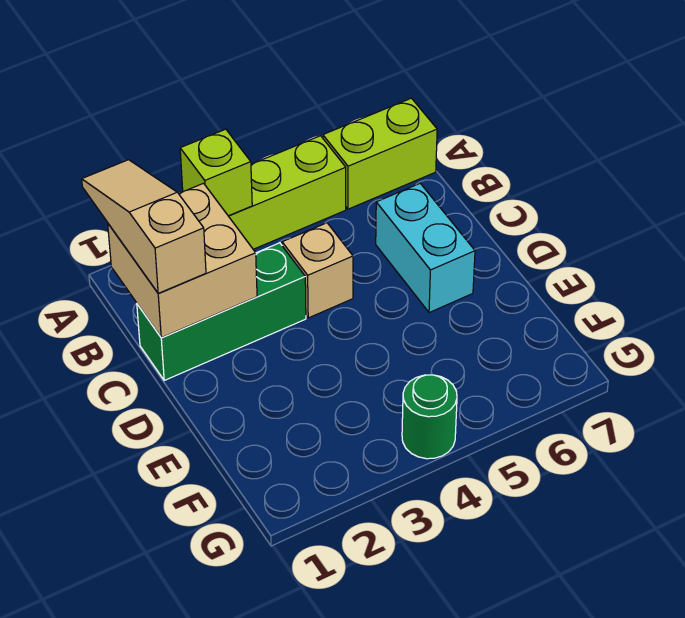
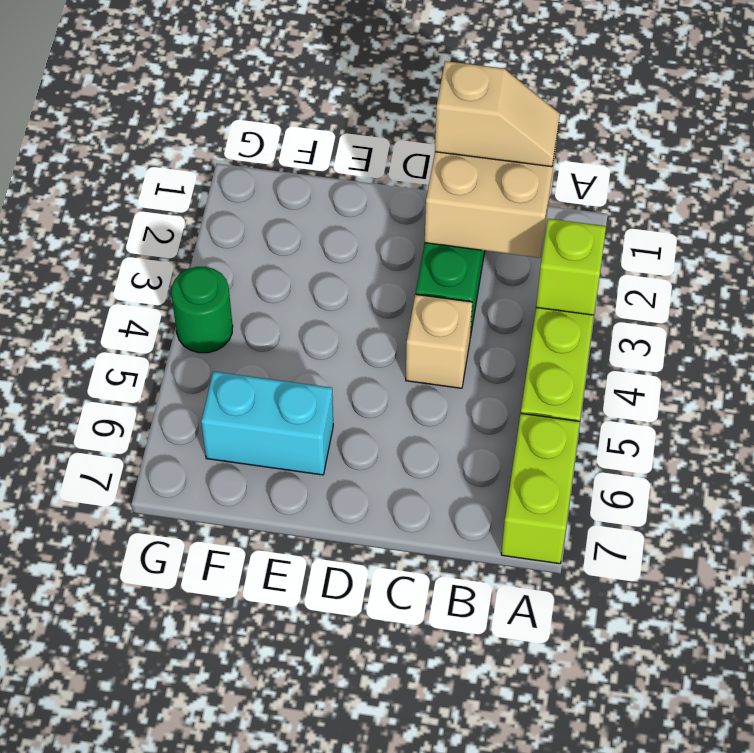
tan slope A1:C1 level 3 top C -> tan slope B1:C1 level 3 top C
cyan brick C6:D6 level 1 -> cyan brick E6:F6 level 1

